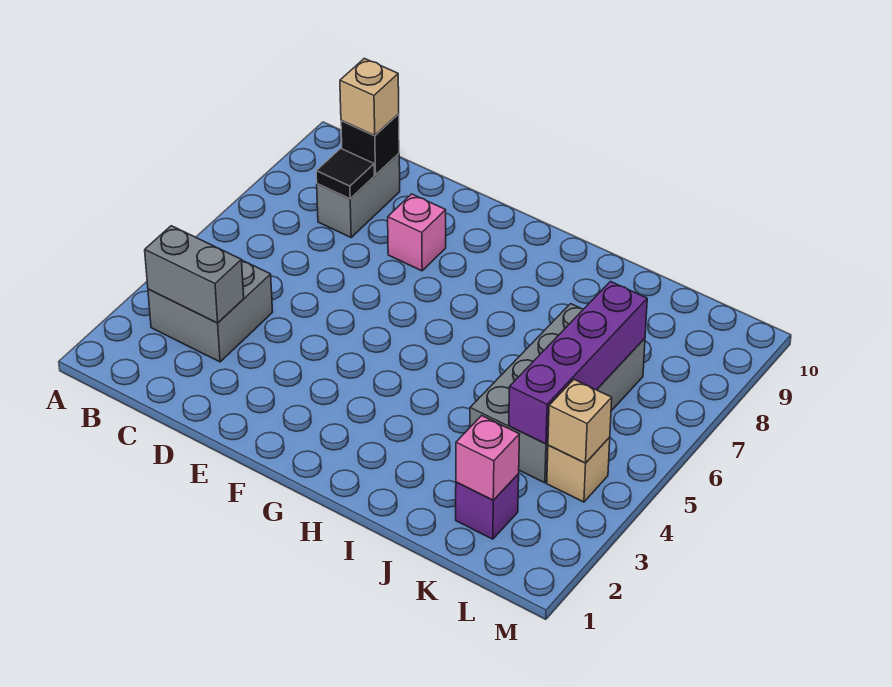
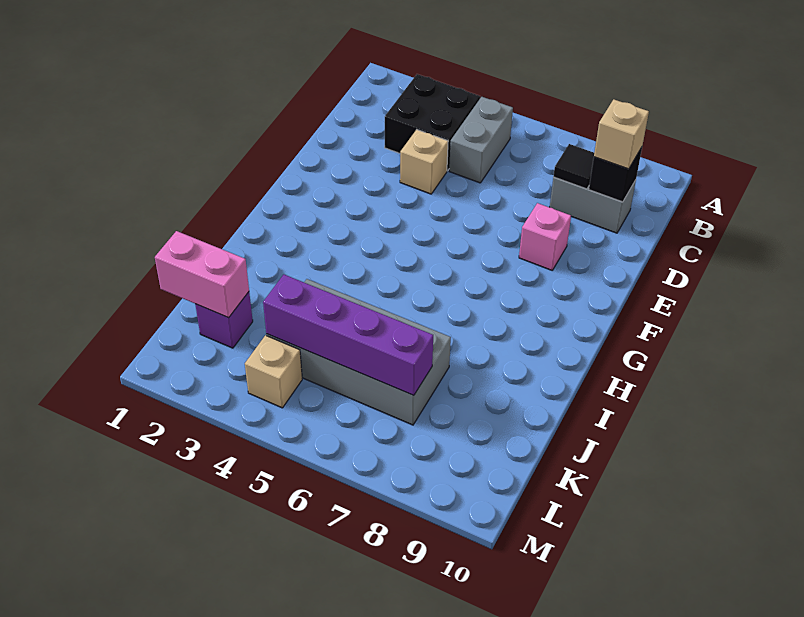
grey brick B3:C4 level 1 -> black brick B3:C4 level 1
grey brick B3:C3 level 2 -> grey brick B5:C5 level 1
pink brick K2 level 2 -> pink brick K1:K2 level 2
tan brick L4 level 2 -> tan brick D4 level 1

